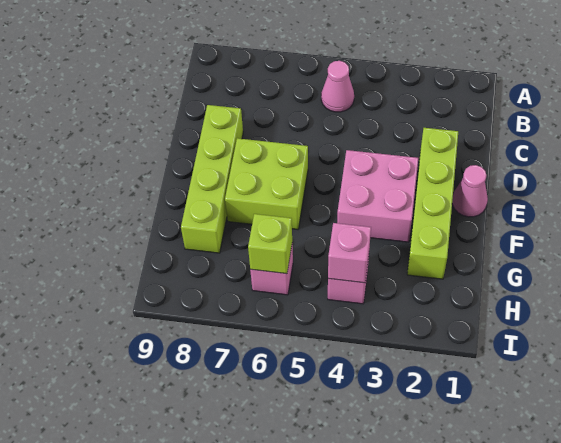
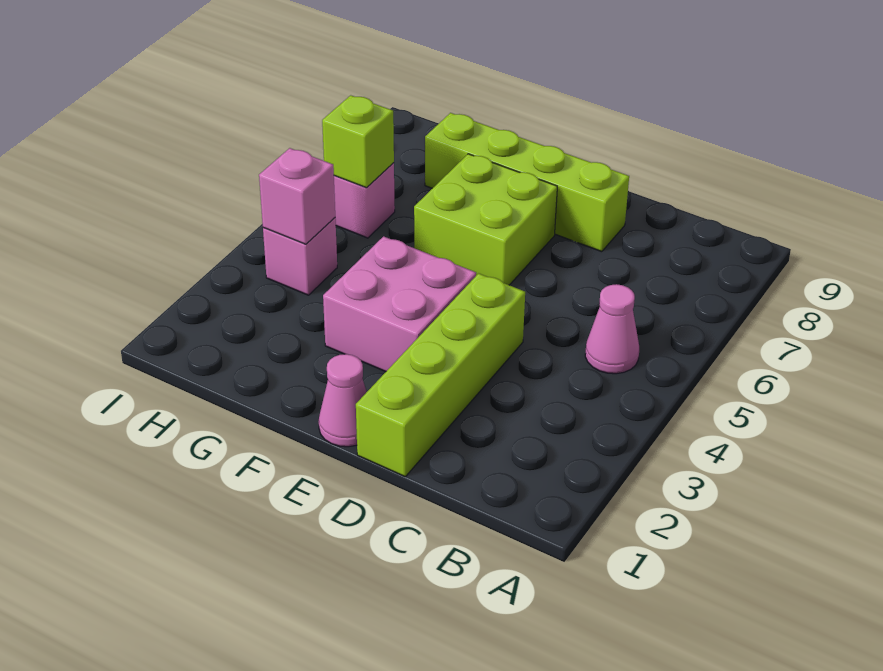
lime brick D2:G2 level 1 -> lime brick D1:D4 level 1

